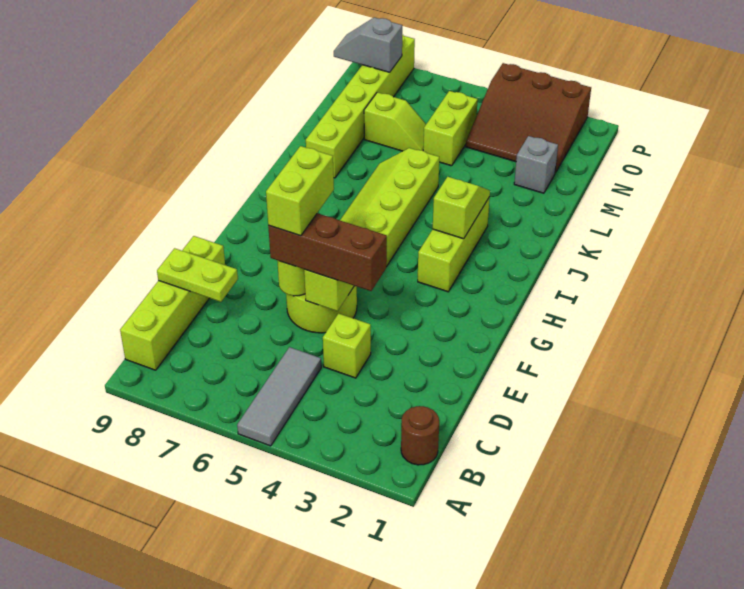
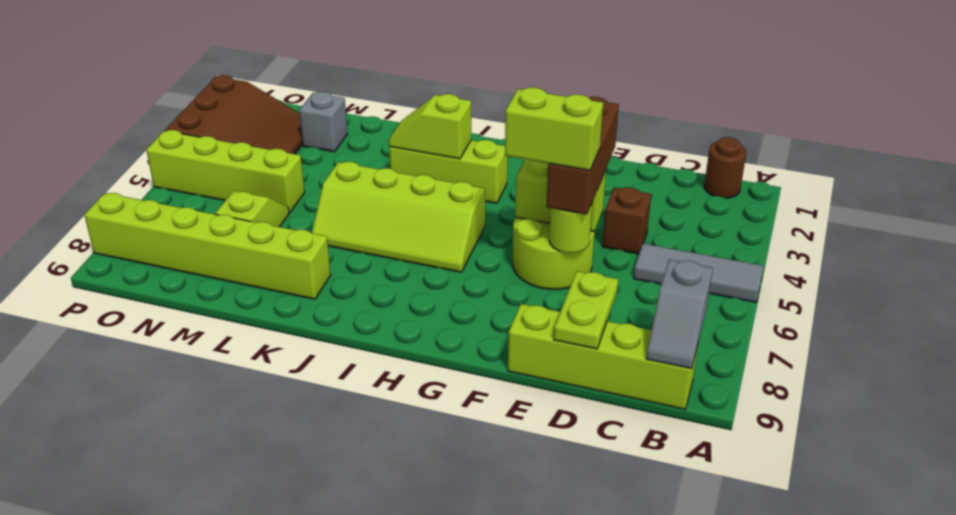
lime brick D4 level 1 -> brown brick D4 level 1
lime brick M5:N5 level 1 -> lime brick M5:P5 level 1
grey slope O8:O9 level 2 top 8 -> grey slope B8:B9 level 2 top 8

